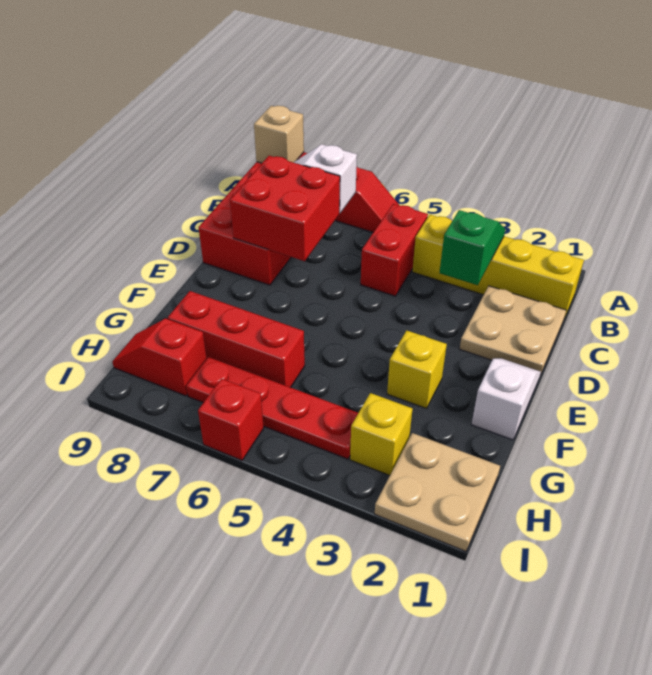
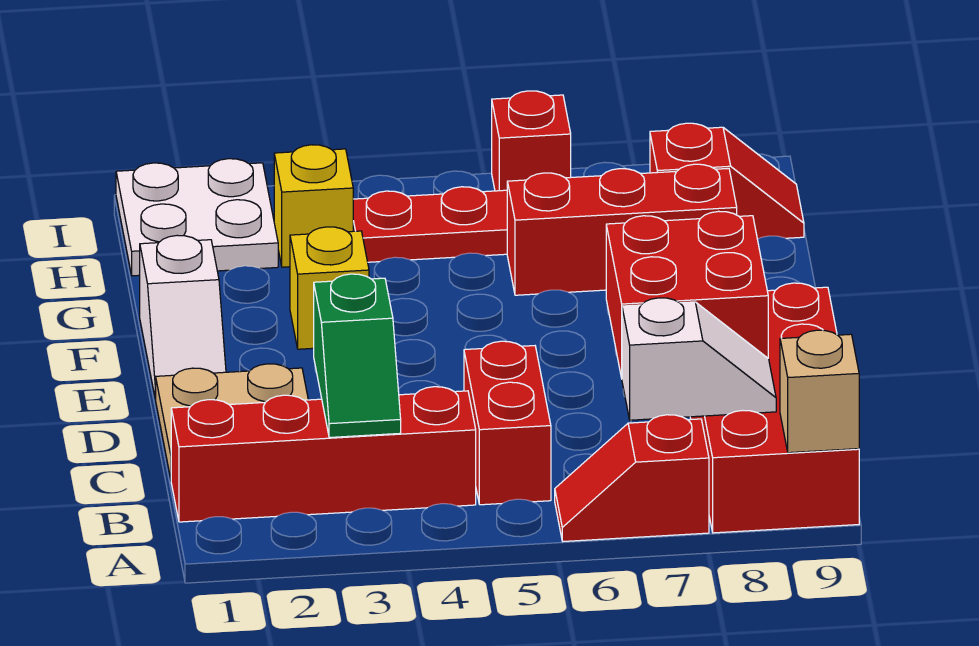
yellow brick B1:B4 level 1 -> red brick B1:B4 level 1
tan plate H1:I2 level 1 -> white plate H1:I2 level 1

